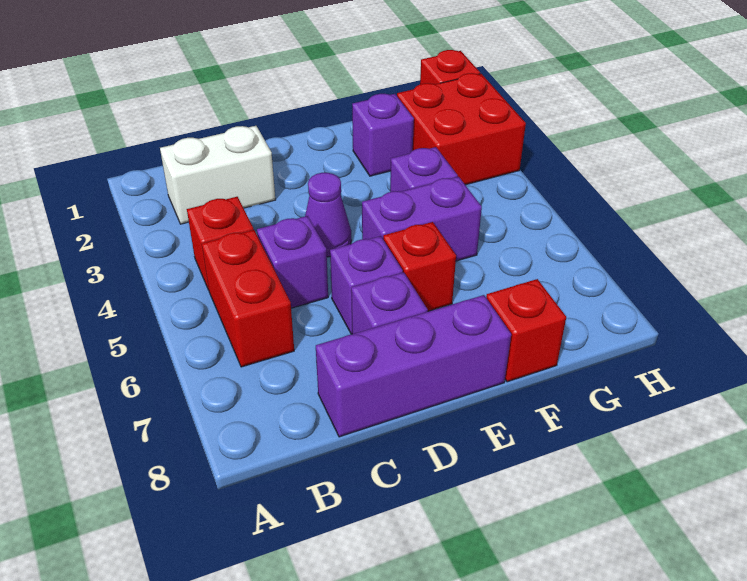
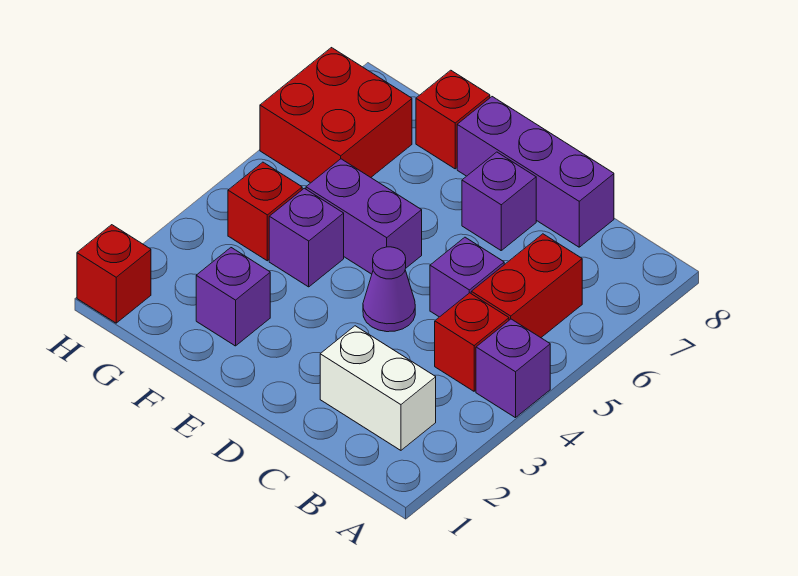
purple brick D6 level 1 -> purple brick A4 level 1
red brick E6 level 1 -> red brick G4 level 1
red brick G2:H3 level 1 -> red brick G6:H7 level 1

